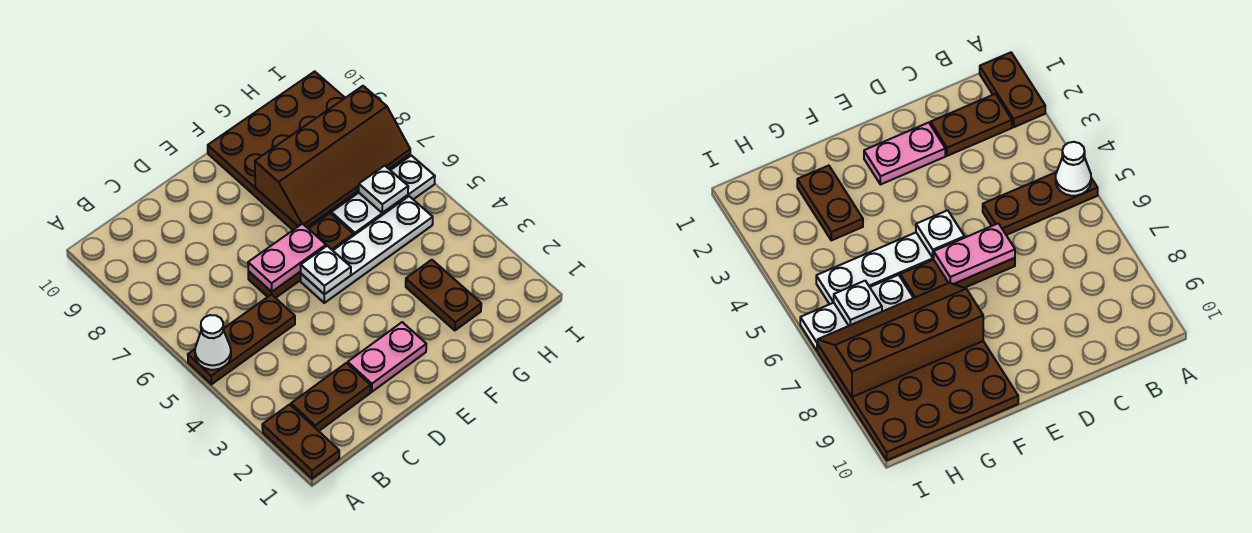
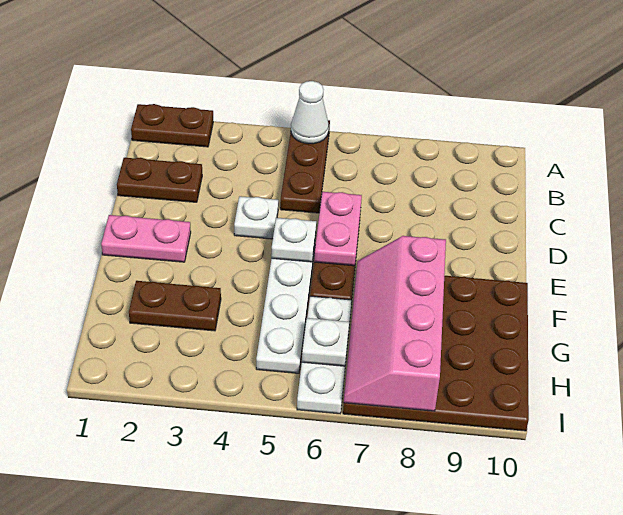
brown plate B2:C2 level 1 -> brown plate C1:C2 level 1
pink plate D2:E2 level 1 -> pink plate E1:E2 level 1
none -> white plate D4 level 1
brown slope F7:I8 level 2 top 8 -> pink slope F7:I8 level 2 top 8

